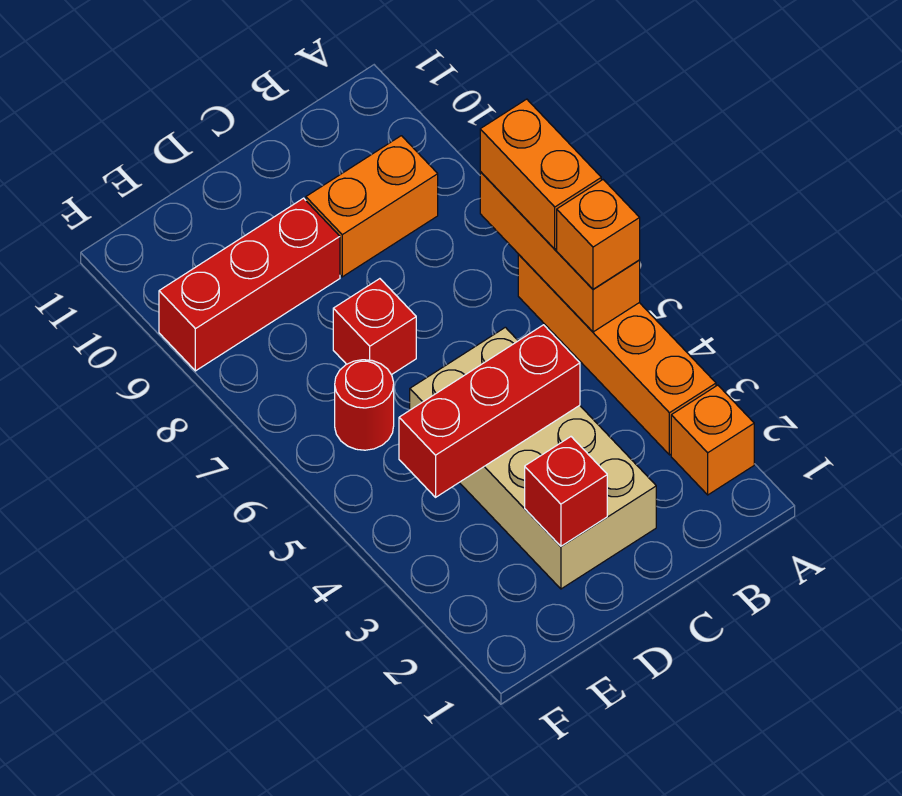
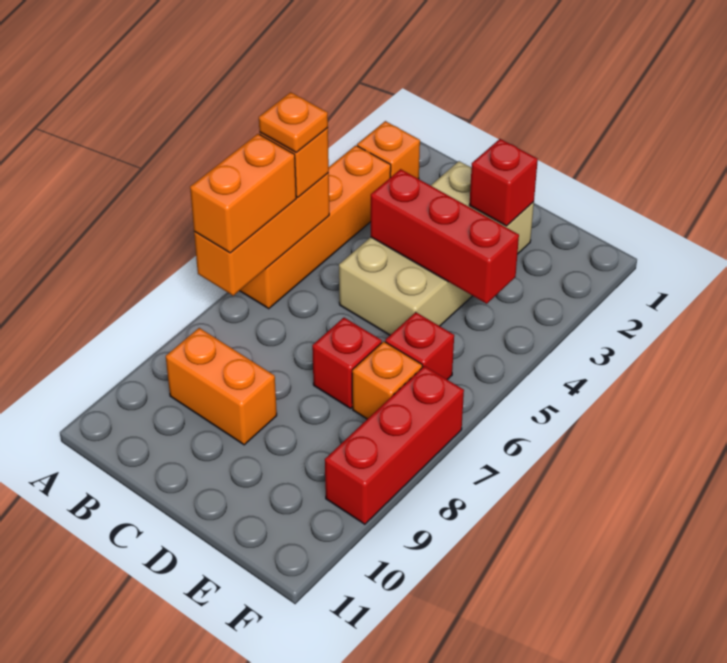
none -> orange plate A5 level 4
red brick D9:F9 level 1 -> red brick F7:F9 level 1
red round brick E6 level 1 -> red brick E6 level 1
none -> orange brick E7 level 1

